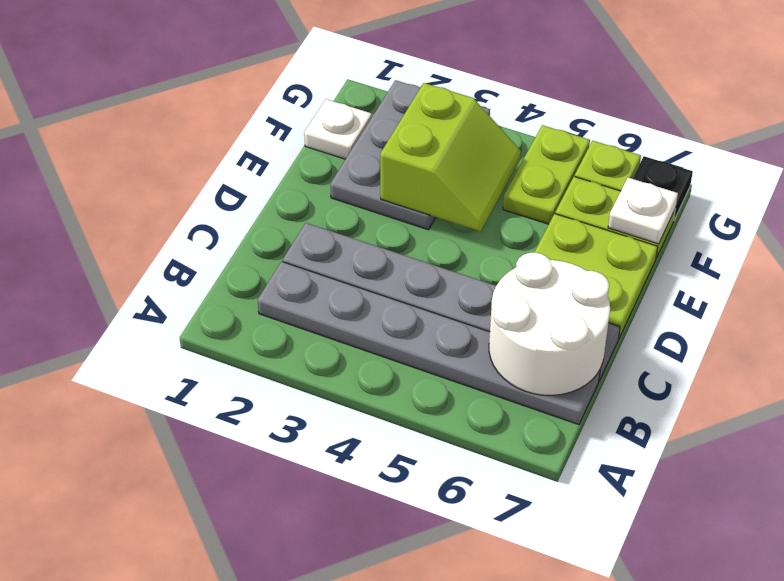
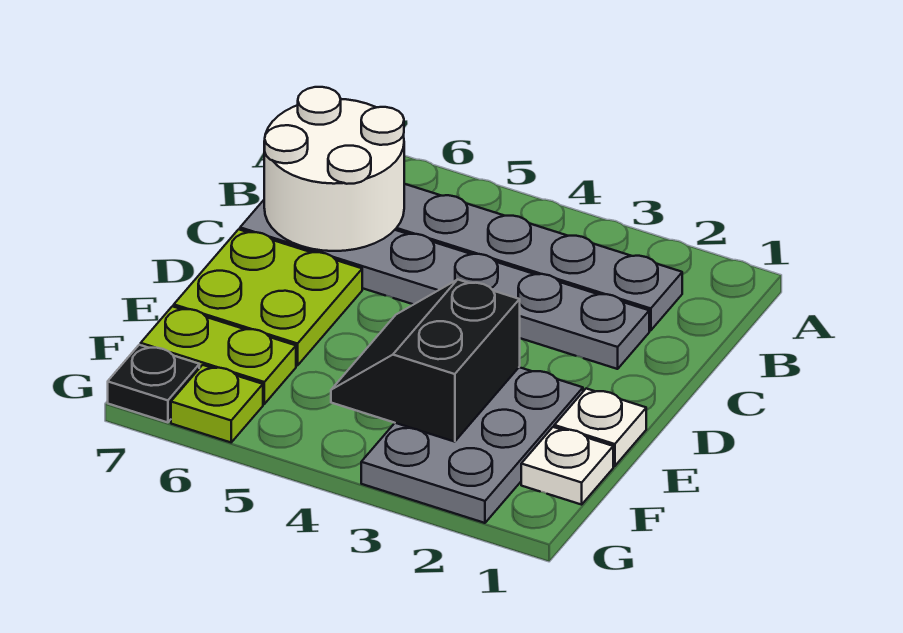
lime slope E3:F4 level 2 top 3 -> black slope E3:F4 level 2 top 3
lime plate F5:G5 level 1 -> none
white plate F7 level 2 -> white plate E1 level 1

